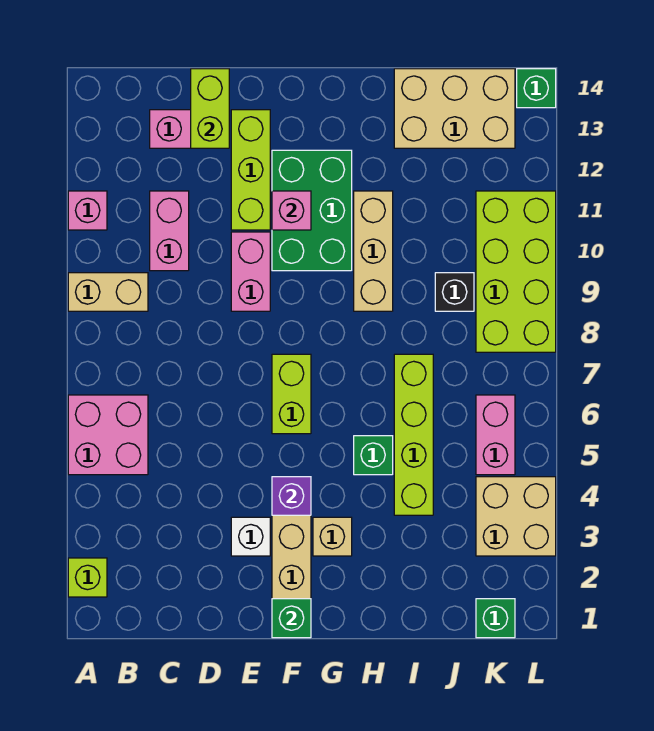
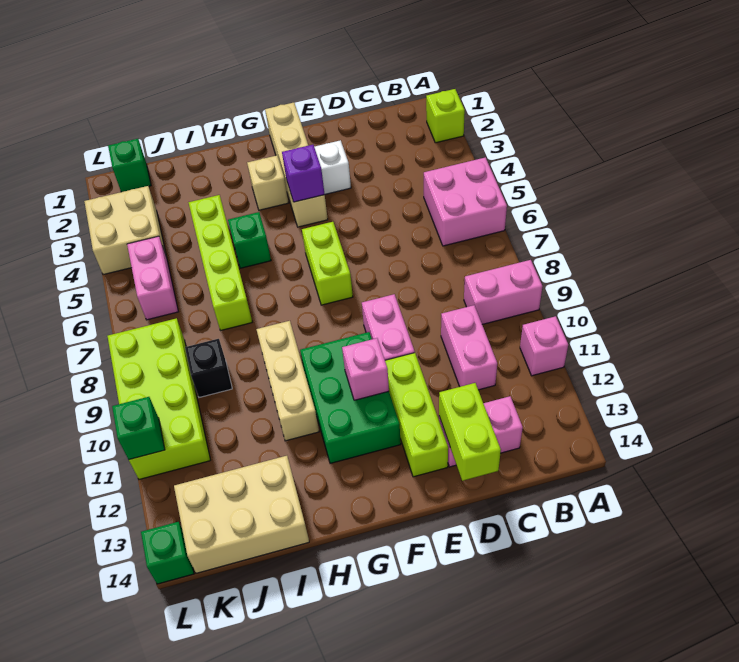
tan brick A9:B9 level 1 -> pink brick A9:B9 level 1
green brick F1 level 2 -> green brick L11 level 2

